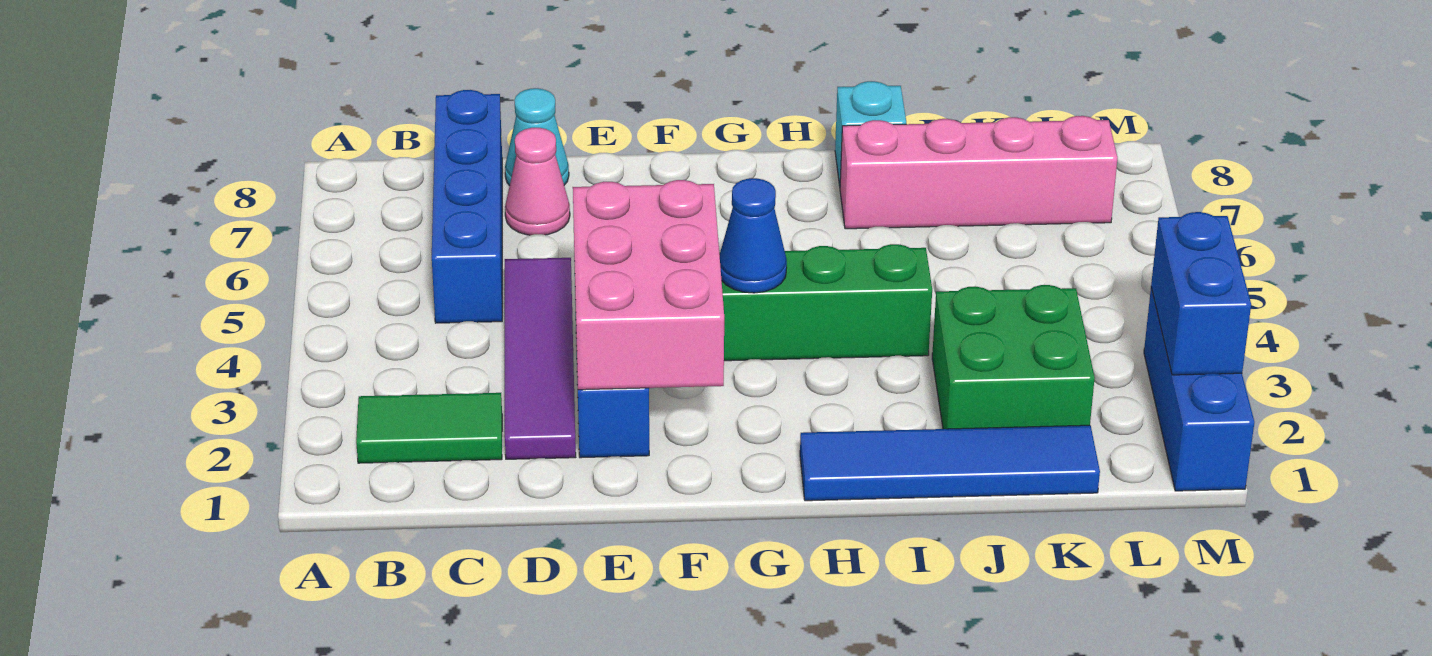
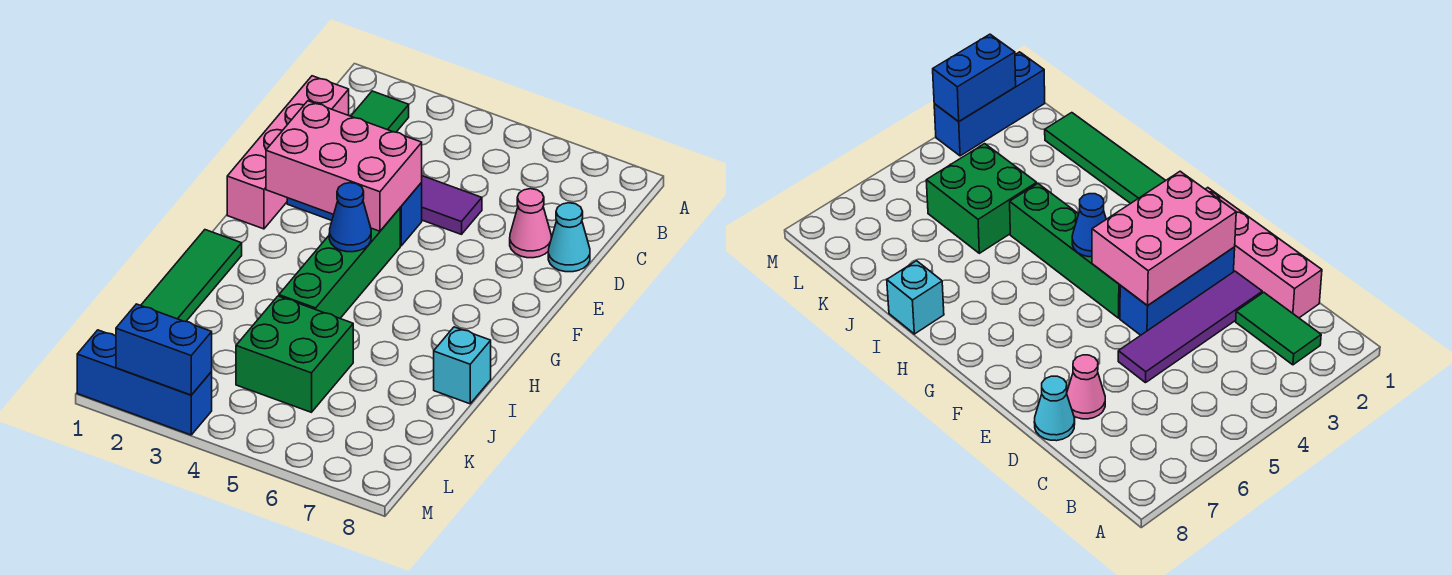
blue brick C5:C8 level 1 -> none
blue tile H1:K1 level 1 -> green tile H1:K1 level 1
pink brick I7:L7 level 1 -> pink brick C1:F1 level 1
green brick J2:K3 level 1 -> green brick J4:K5 level 1

